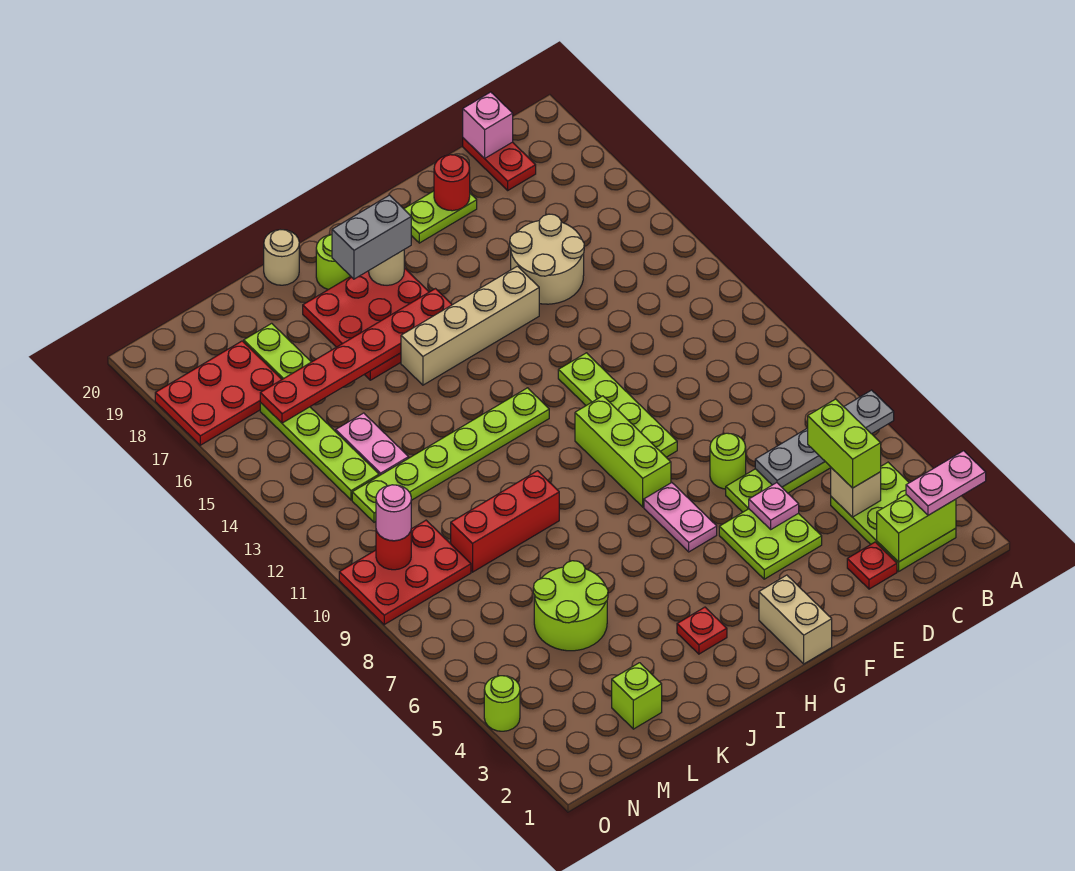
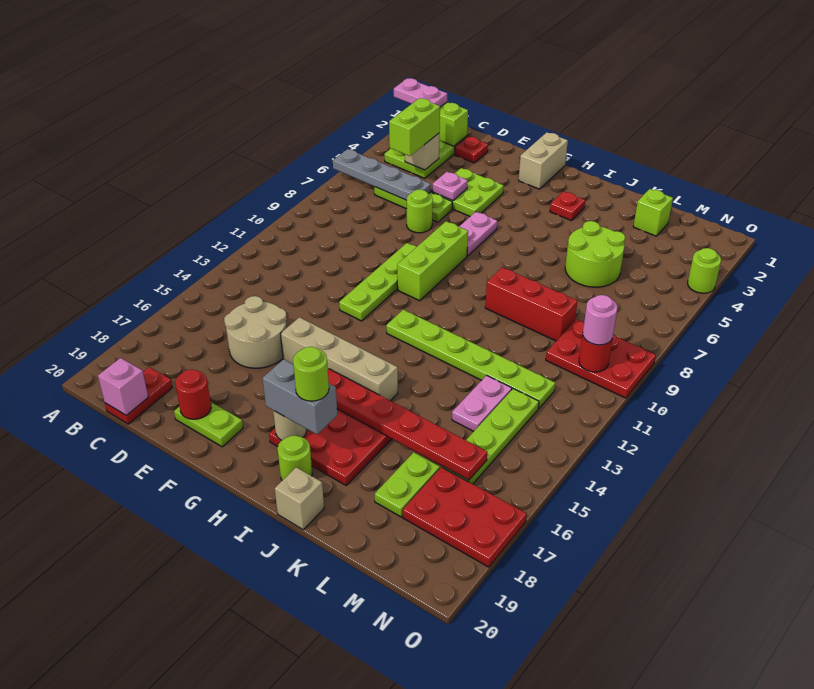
none -> lime round brick I18 level 4
tan round brick J20 level 1 -> tan brick J20 level 1

